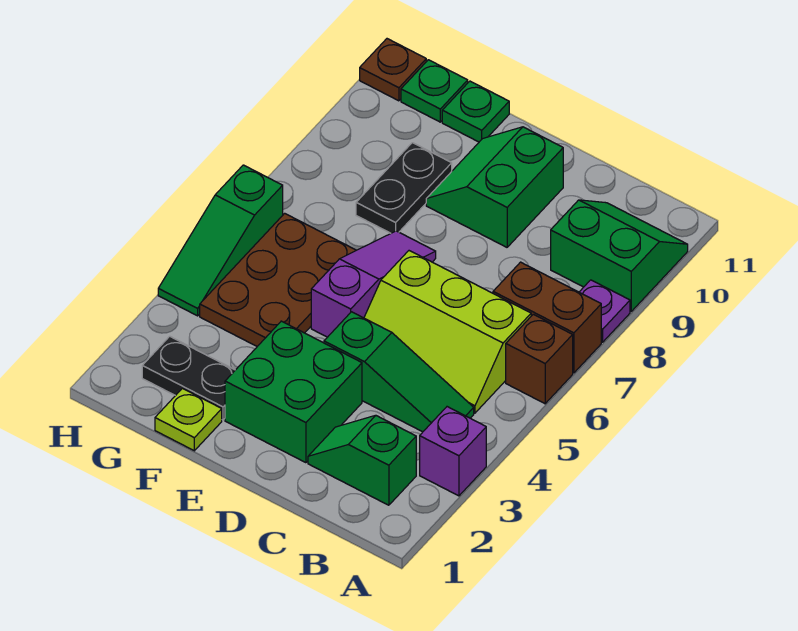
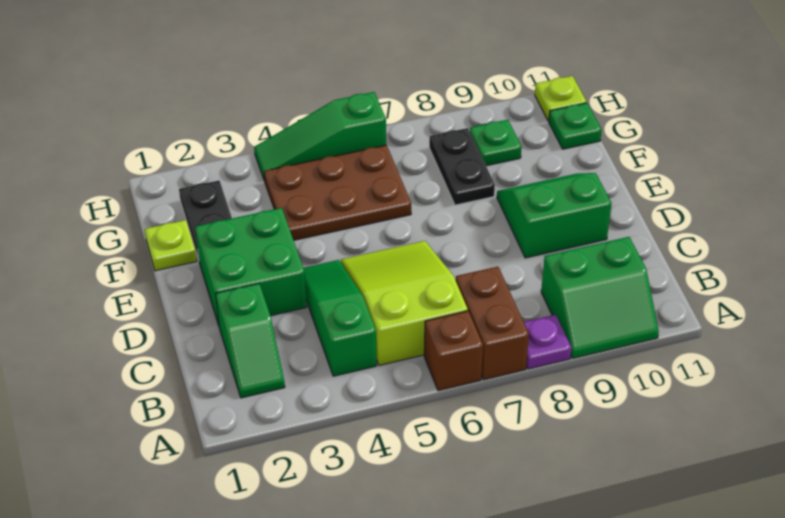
purple brick A3 level 1 -> none
green slope A9:B10 level 1 top 9 -> green slope A9:B10 level 1 top B
green slope B2:C2 level 1 top B -> green slope B2:C2 level 1 top C
green slope B4:D4 level 1 top D -> green slope B4:D4 level 1 top B
lime slope B5:D6 level 1 top 6 -> lime slope B5:D6 level 1 top B
purple slope E5:E7 level 1 top 5 -> none
black plate F8:F9 level 1 -> black plate F8:G8 level 1
green plate F11 level 1 -> green plate G9 level 1
brown plate H11 level 1 -> lime plate H11 level 1

